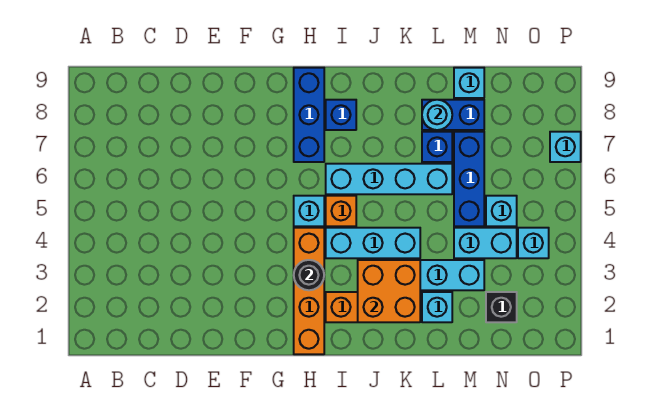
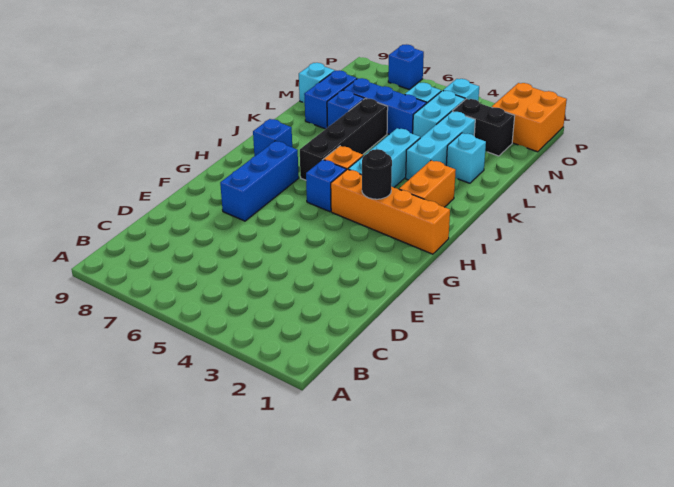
cyan brick H5 level 1 -> blue brick H5 level 1
blue brick H7:H9 level 1 -> blue brick F7:H7 level 1
cyan brick I6:L6 level 1 -> black brick I6:L6 level 1
orange brick J2:K3 level 2 -> orange brick O1:P2 level 1
cyan round brick L8 level 2 -> none
black brick N2 level 1 -> black brick N2:N3 level 1
cyan brick P7 level 1 -> blue brick P7 level 1

